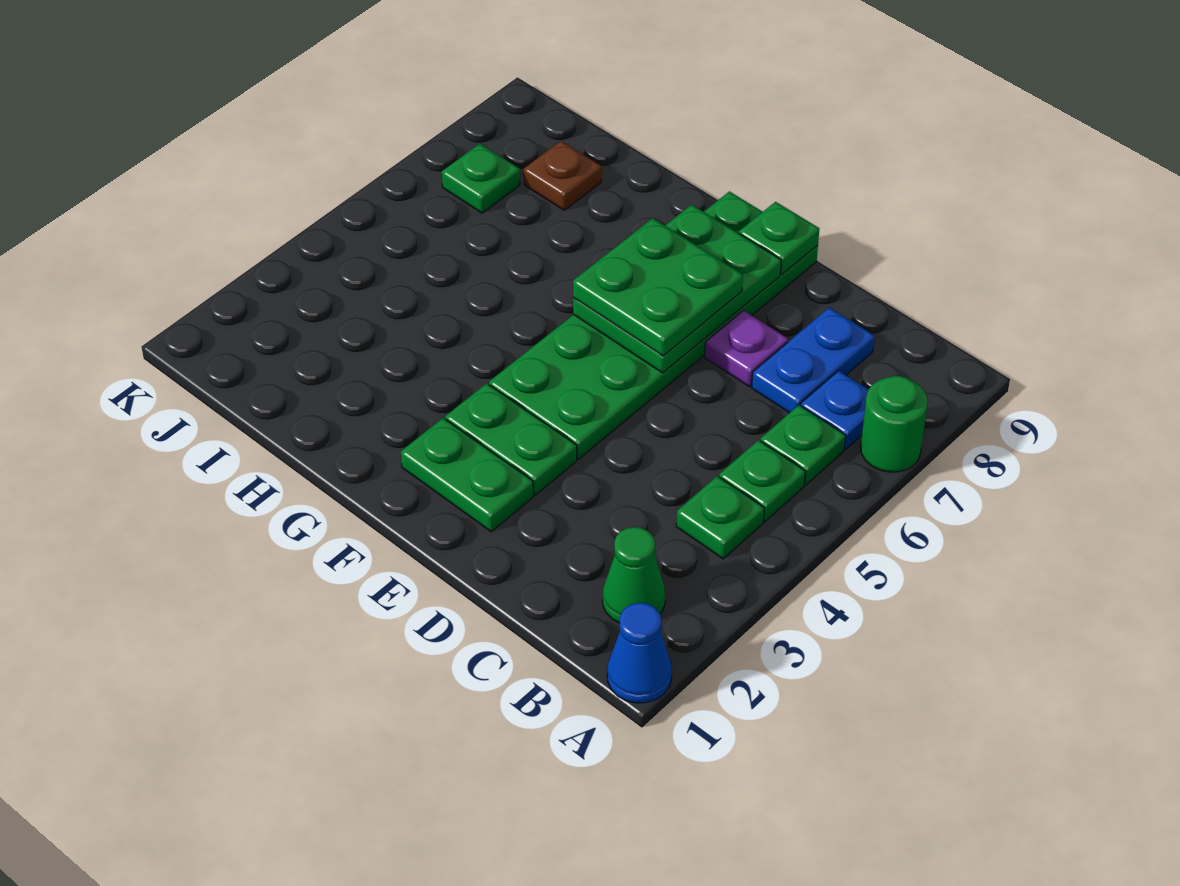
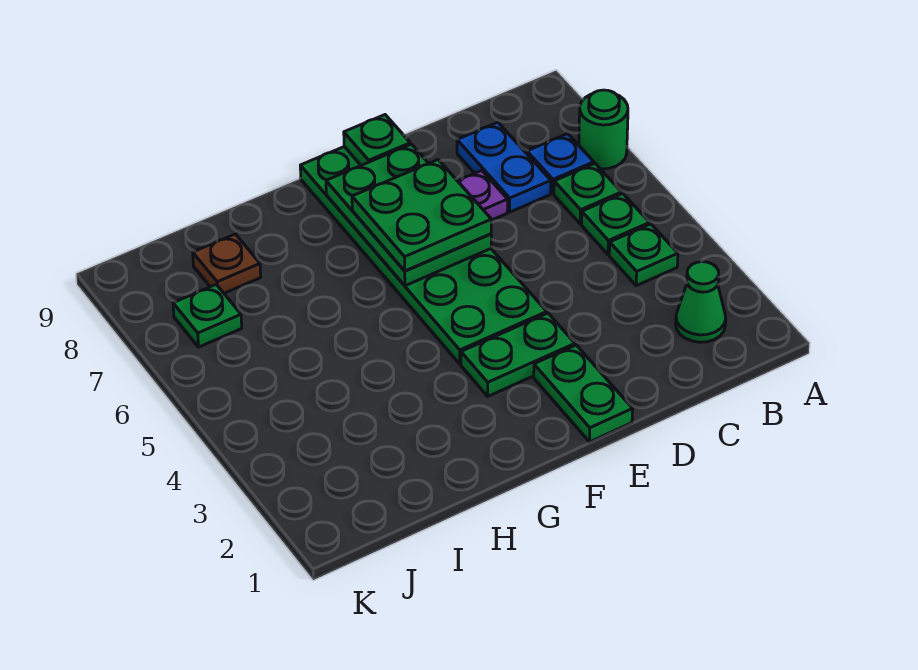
blue cone A1 level 1 -> none
green plate E2:F2 level 1 -> green plate E1:E2 level 1

